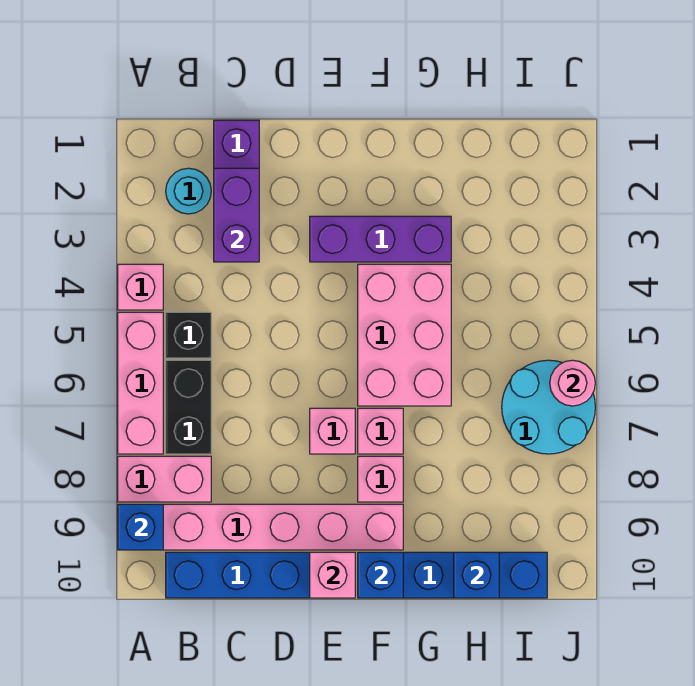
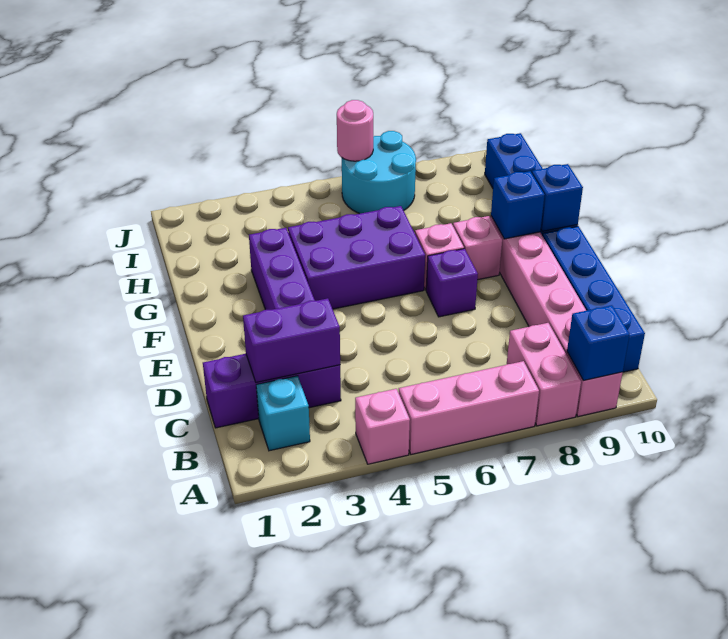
cyan round brick B2 level 1 -> cyan brick B2 level 1
black brick B5 level 1 -> none
black brick B6:B7 level 1 -> none
pink brick E7 level 1 -> purple brick E7 level 1
pink brick E10 level 2 -> none
pink brick F4:G6 level 1 -> purple brick F4:G6 level 1
blue brick H10 level 2 -> blue brick F9 level 2

